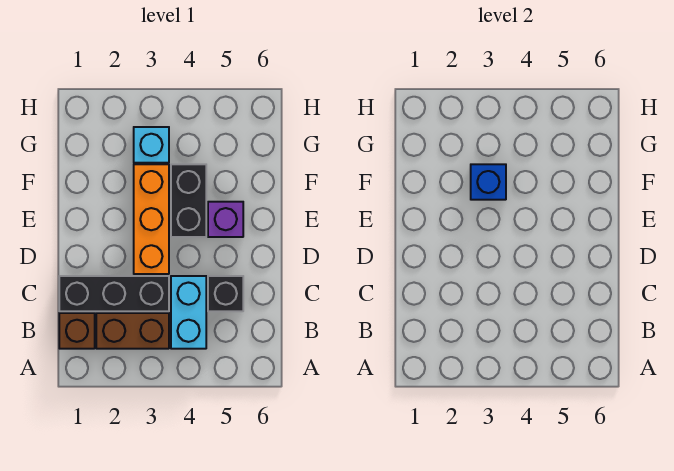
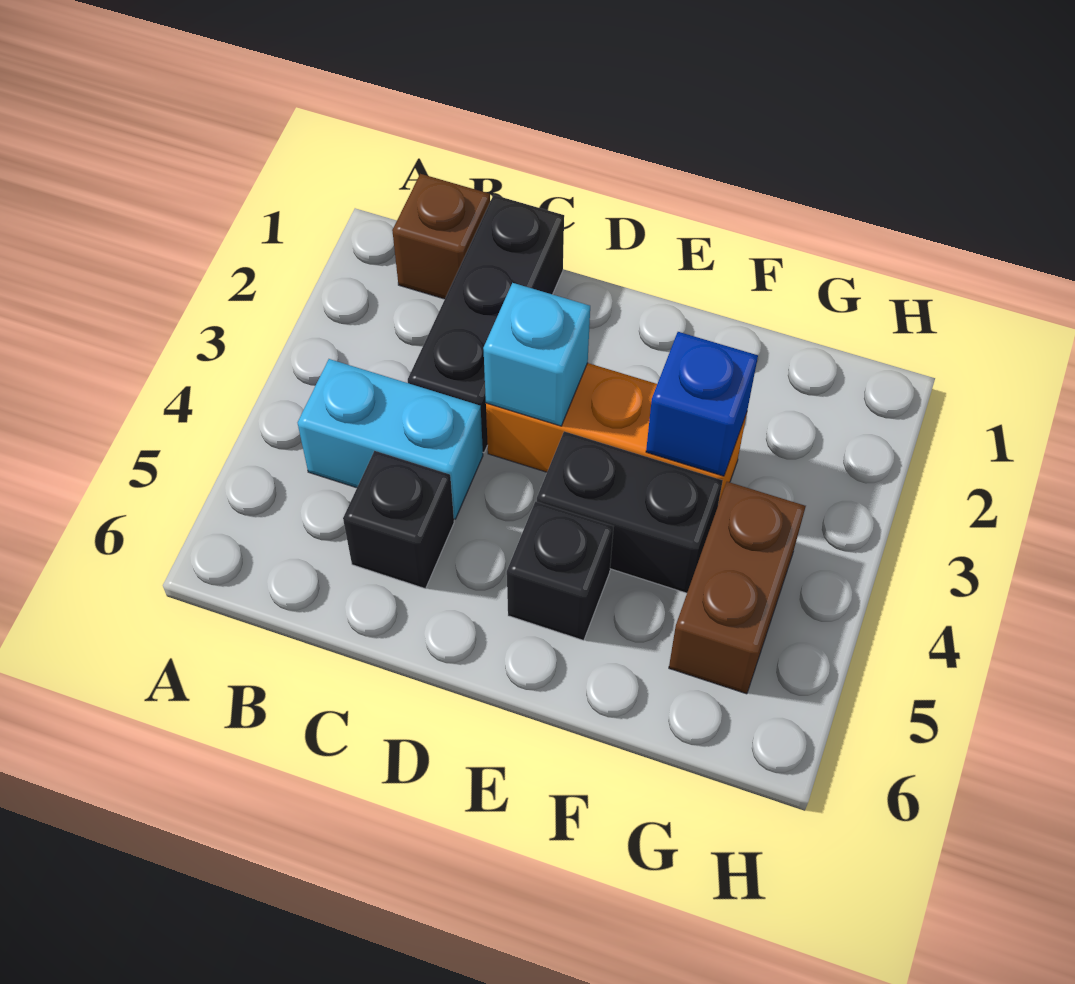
brown brick B2:B3 level 1 -> brown brick G4:G5 level 1
purple brick E5 level 1 -> black brick E5 level 1
cyan brick G3 level 1 -> cyan brick D3 level 2

